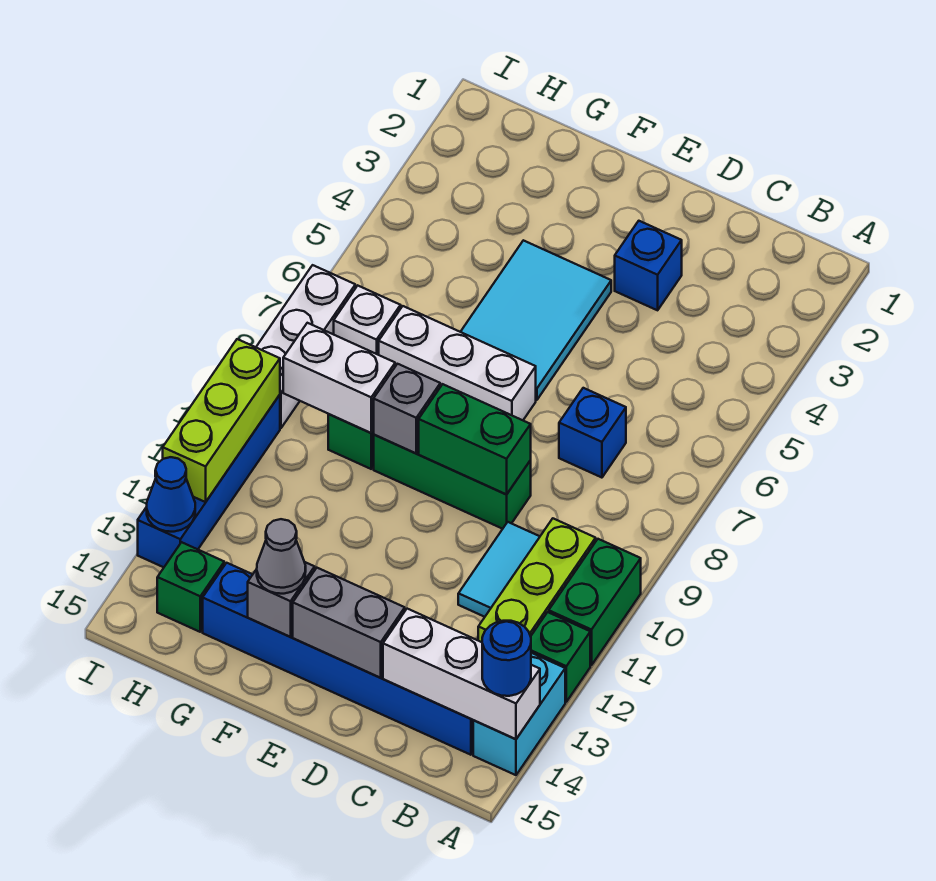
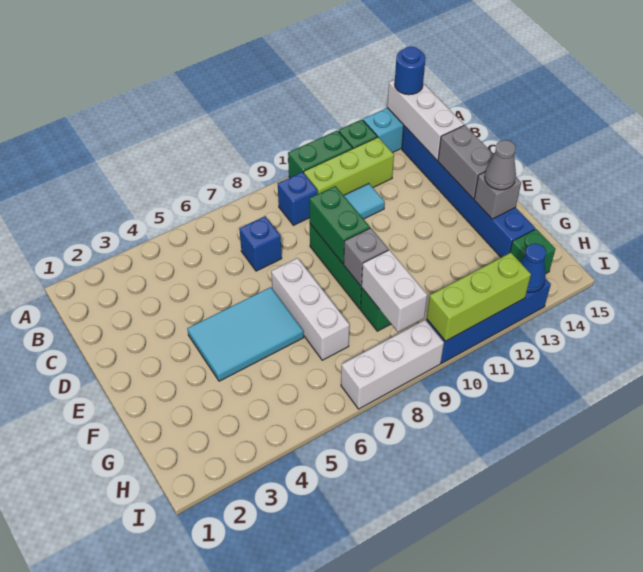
blue brick D3 level 1 -> blue brick B9 level 1
white brick H7 level 1 -> none

